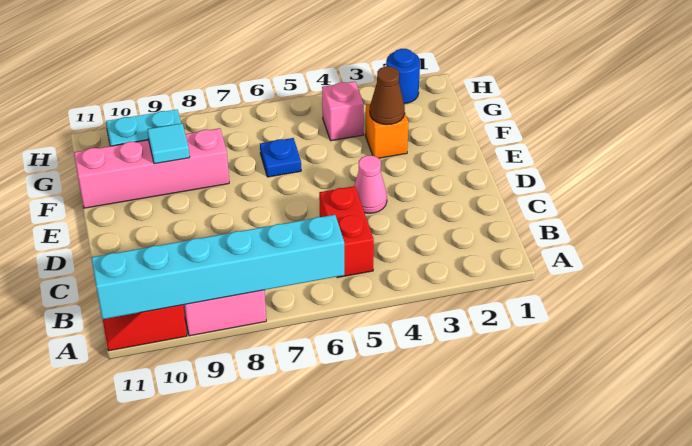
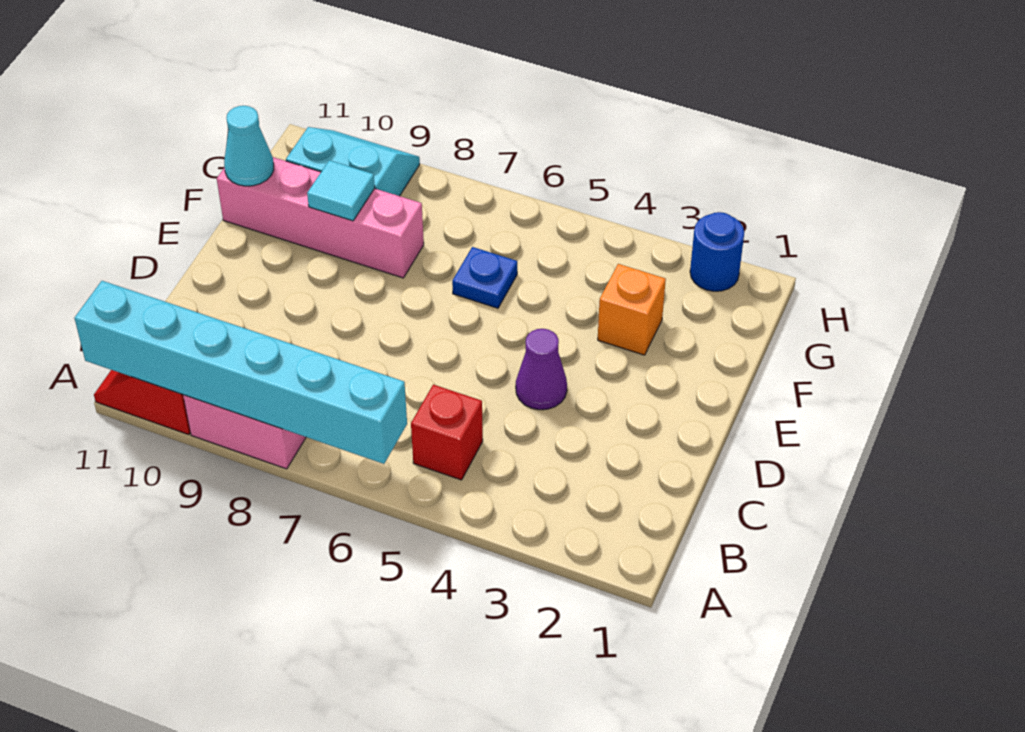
red brick B5:C5 level 1 -> red brick B5 level 1
pink cone D4 level 1 -> purple cone D4 level 1
brown cone F3 level 2 -> none
none -> cyan cone F11 level 2
pink brick G4 level 1 -> none

